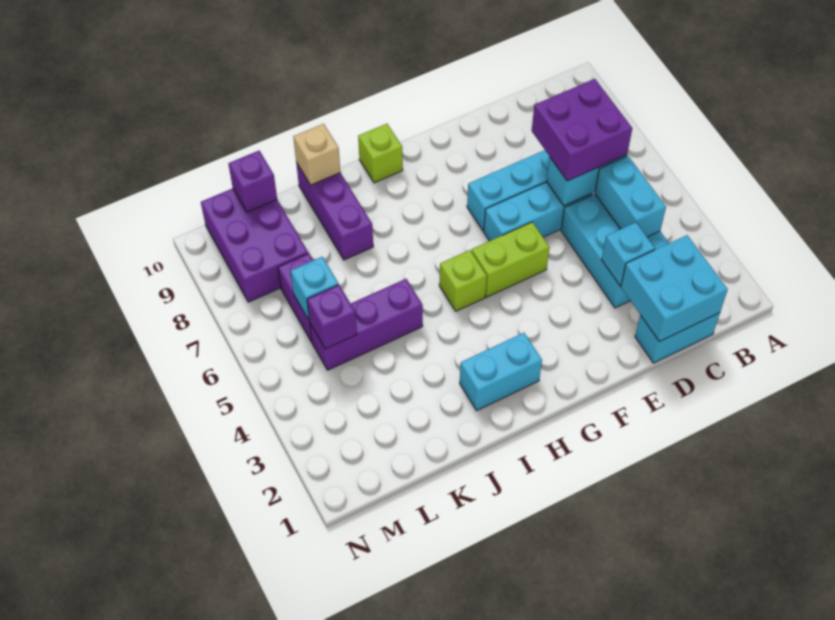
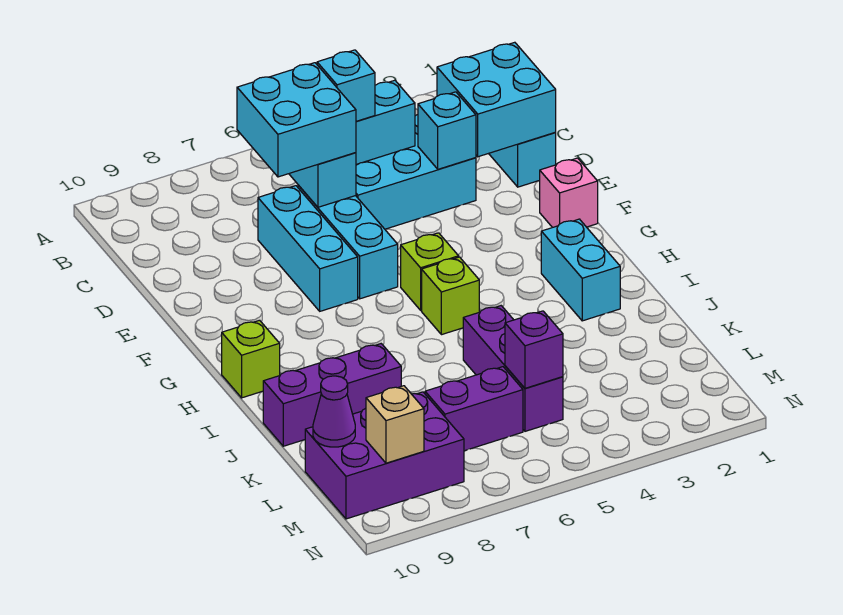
purple brick C6:D7 level 3 -> cyan brick C6:D7 level 3
none -> pink brick F1 level 1
lime brick F5:G5 level 1 -> lime brick G5 level 1
tan brick J10 level 2 -> tan brick M9 level 2
cyan brick L6 level 2 -> cyan brick C5 level 3
purple brick L10 level 2 -> purple cone L10 level 2

